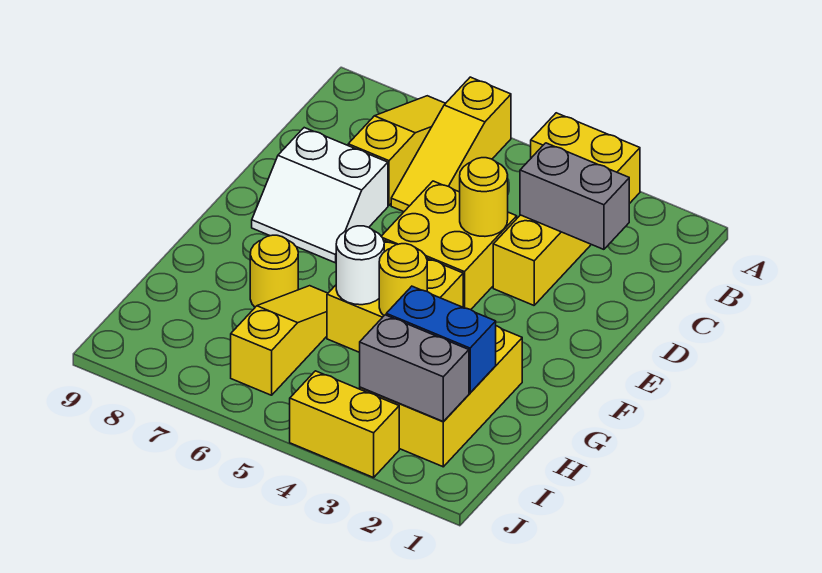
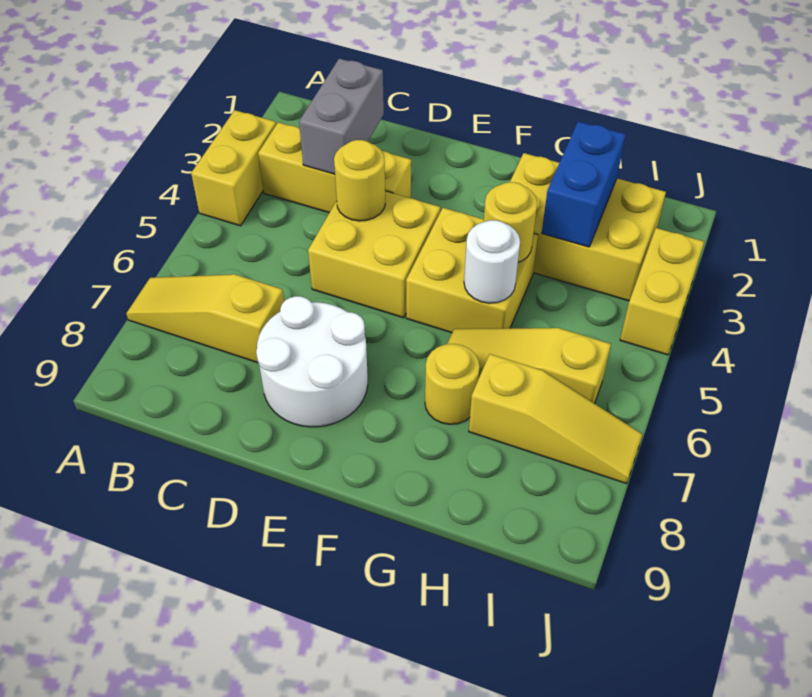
yellow slope A6:C6 level 1 top A -> yellow slope H7:J7 level 1 top H
white slope D7:E8 level 1 top D -> white round brick D7:E8 level 1
grey brick I2:I3 level 2 -> none

